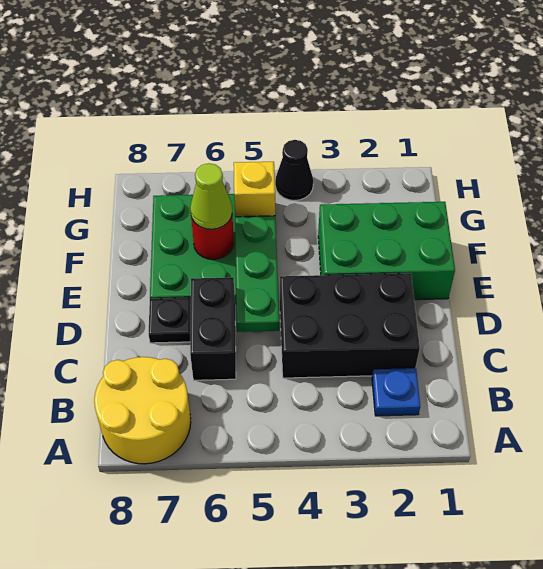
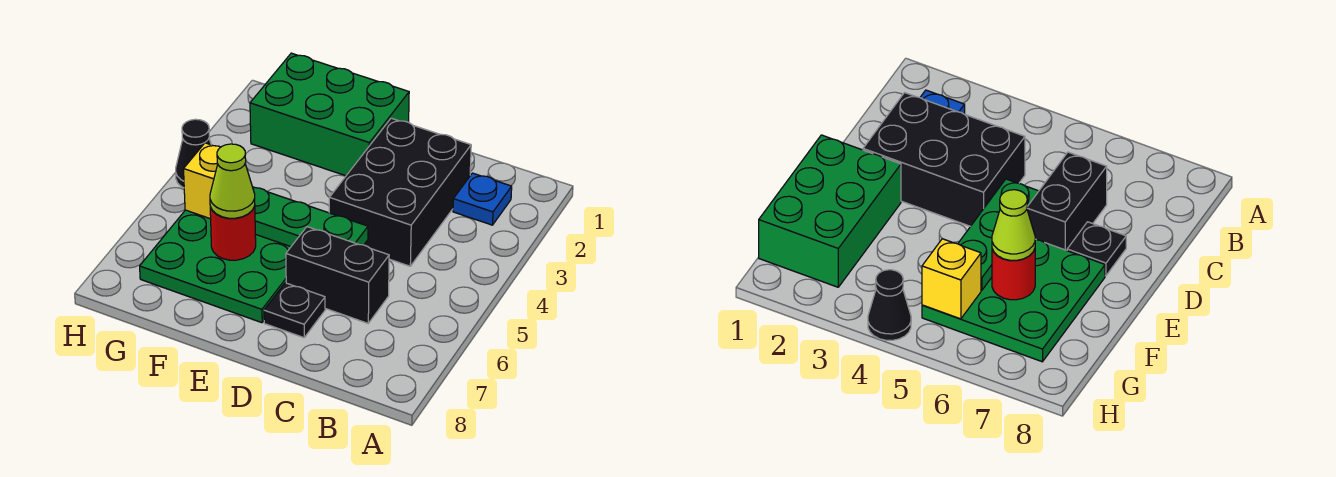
yellow round brick A7:B8 level 1 -> none
green brick E1:F3 level 1 -> green brick E1:G2 level 1

